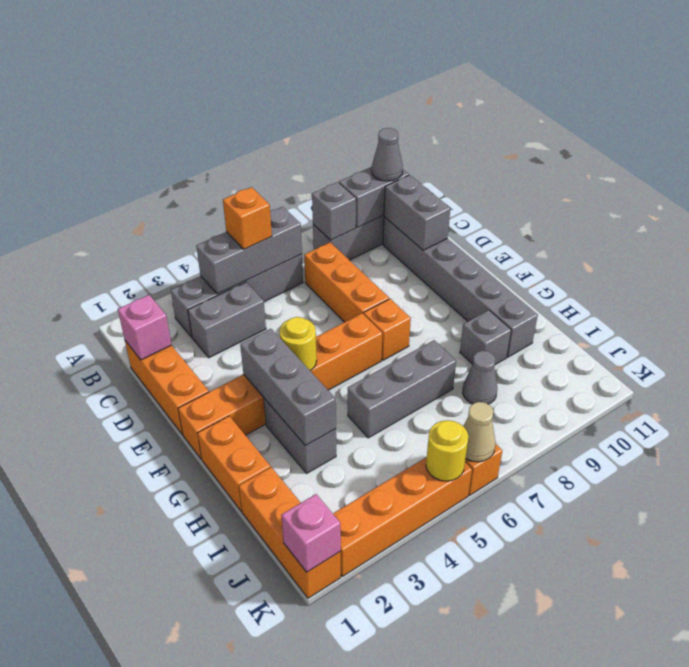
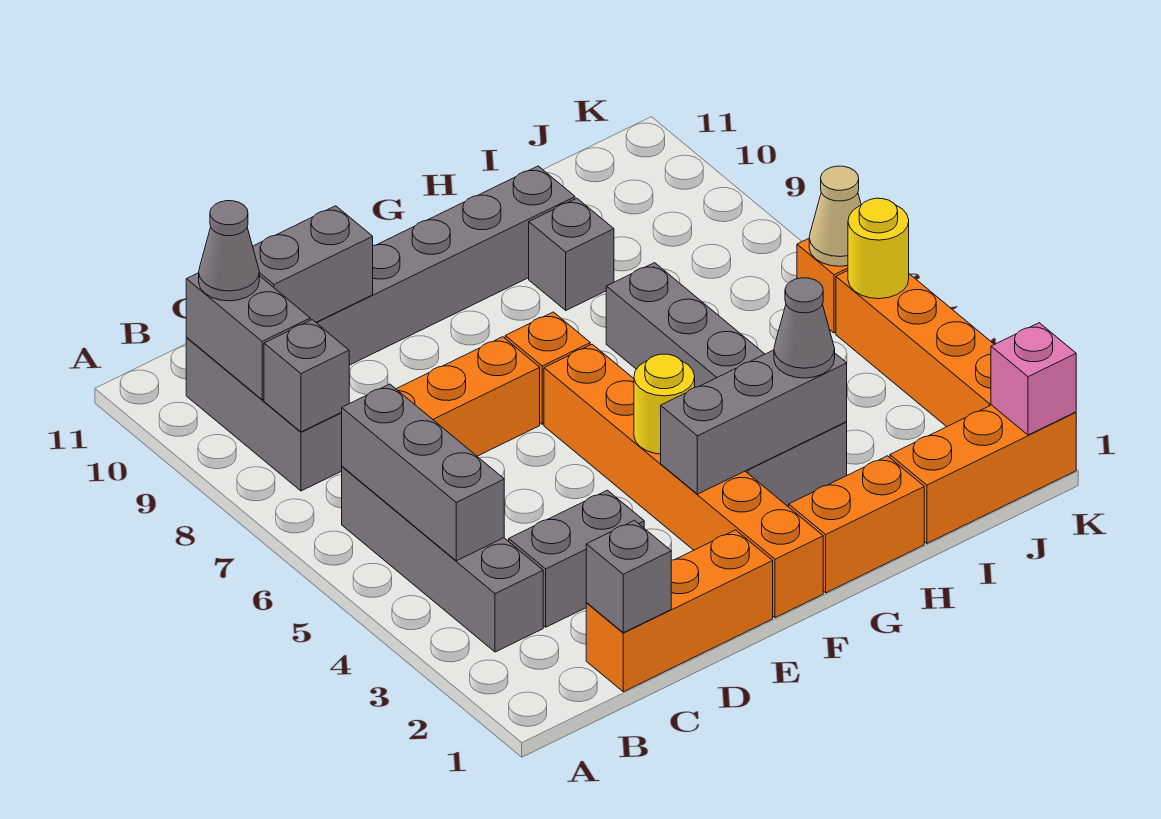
orange brick B5 level 3 -> none
pink brick C1 level 2 -> grey brick C1 level 2
grey brick C3:C4 level 1 -> grey brick C3:D3 level 1
grey cone I8 level 1 -> grey cone H3 level 3

